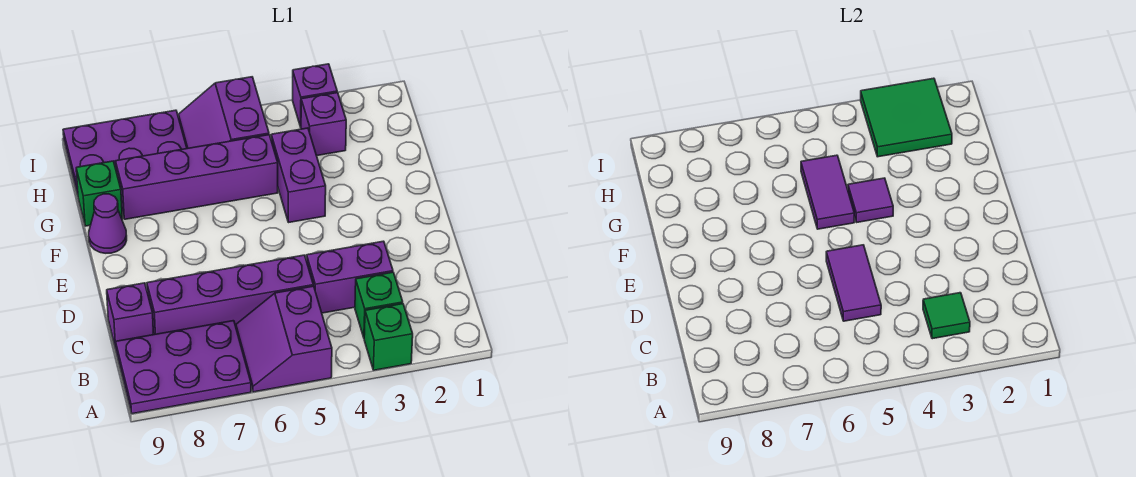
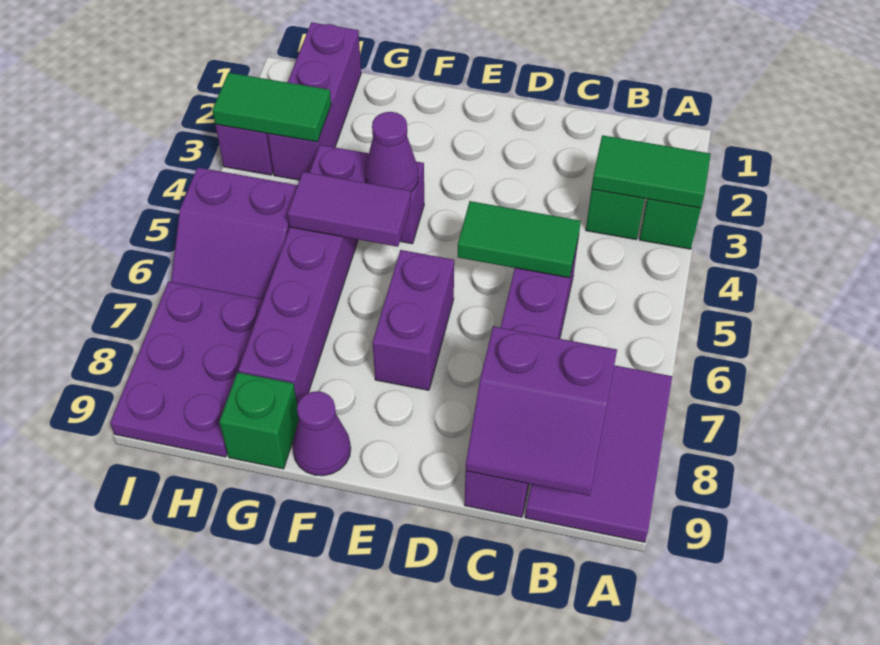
purple slope A5:B6 level 1 top 5 -> purple slope B8:C9 level 2 top 8
purple plate A7:B9 level 1 -> purple tile A7:B9 level 1
green tile B3 level 2 -> green tile A3:B3 level 2
purple brick C3:C4 level 1 -> purple brick E6:E7 level 1
purple tile C5:D5 level 2 -> green tile C5:D5 level 2
purple tile F4 level 2 -> purple cone F4 level 2
green tile H2:I3 level 2 -> green tile H3:I3 level 2
purple brick H3 level 1 -> purple brick H1:H3 level 1

